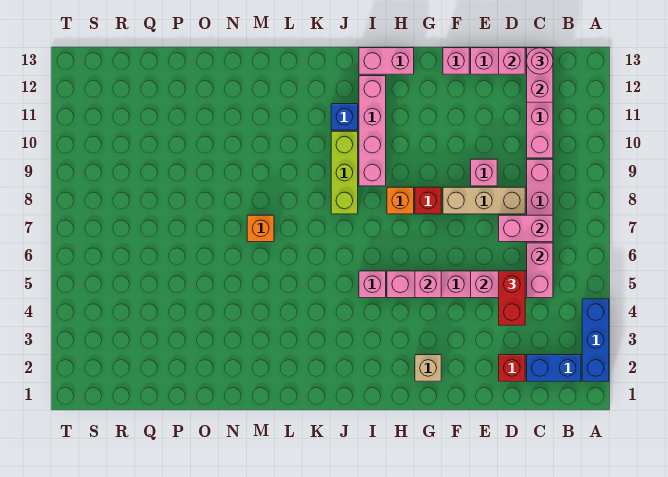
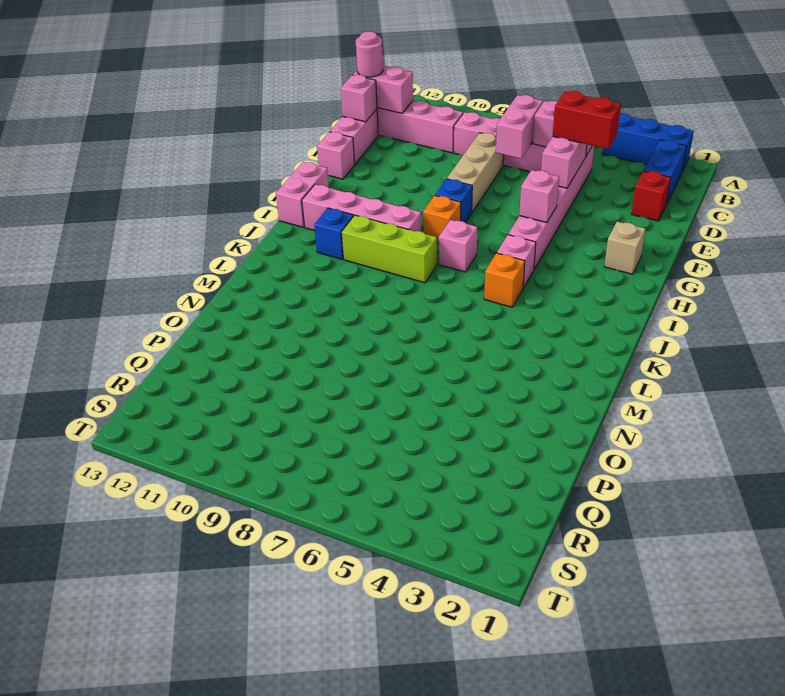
pink brick E9 level 1 -> pink brick I7 level 1
red brick G8 level 1 -> blue brick G8 level 1
orange brick M7 level 1 -> orange brick J5 level 1

